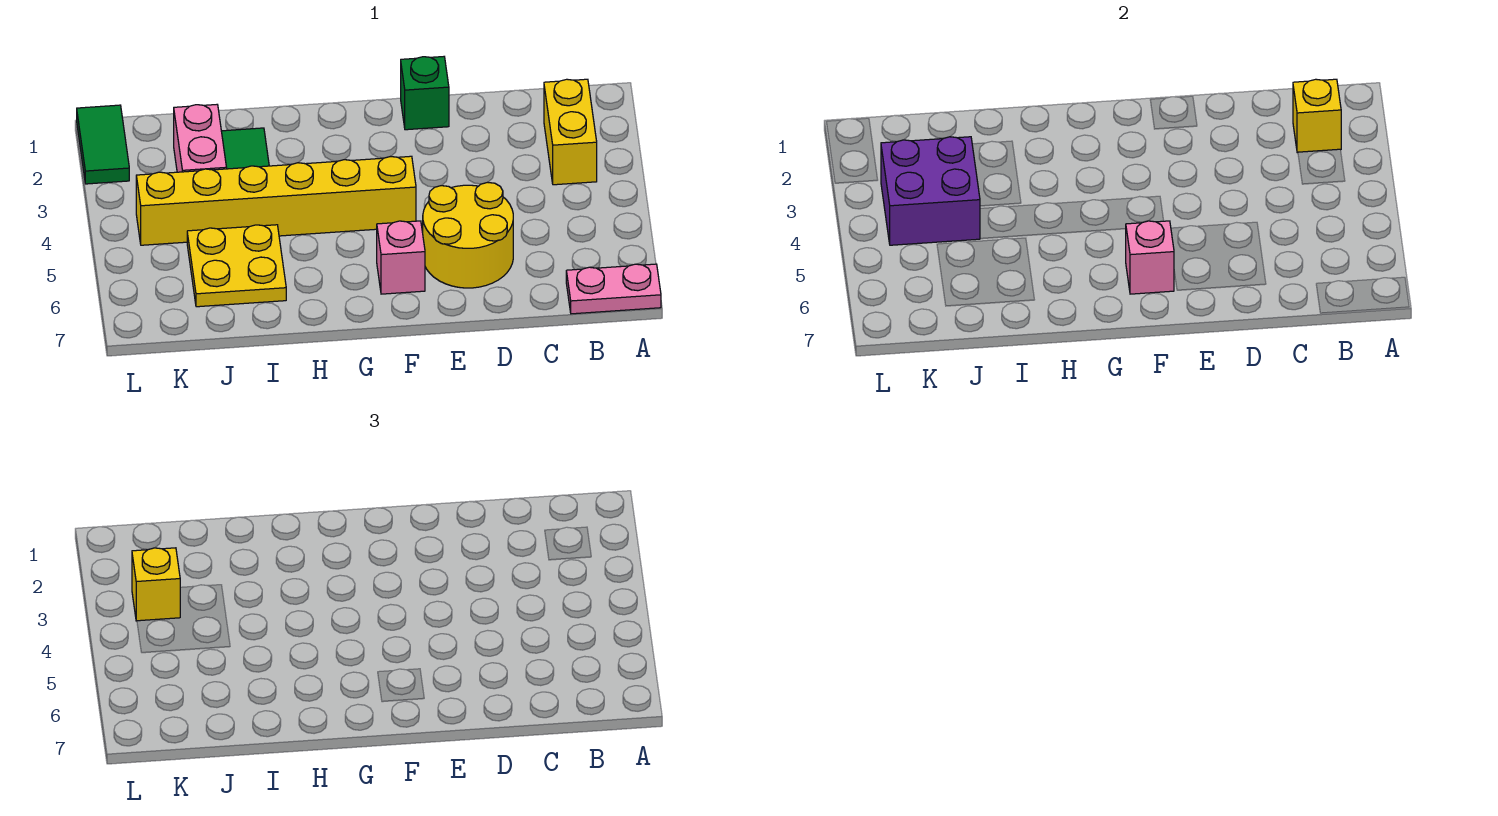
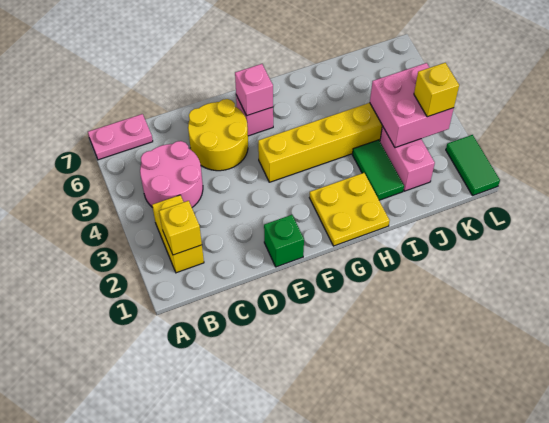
none -> pink round brick B4:C5 level 1
yellow plate I5:J6 level 1 -> yellow plate G1:H2 level 1
purple brick J3:K4 level 2 -> pink brick J3:K4 level 2

